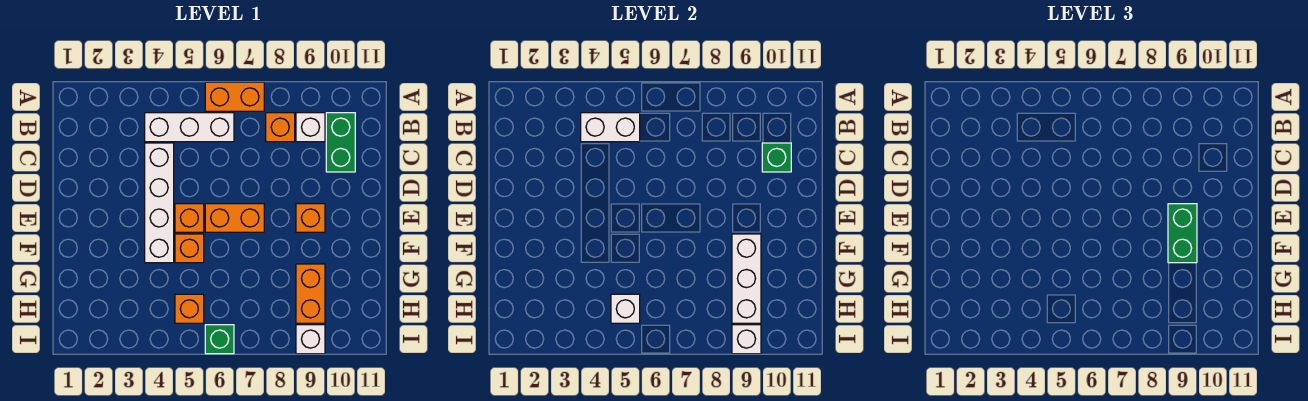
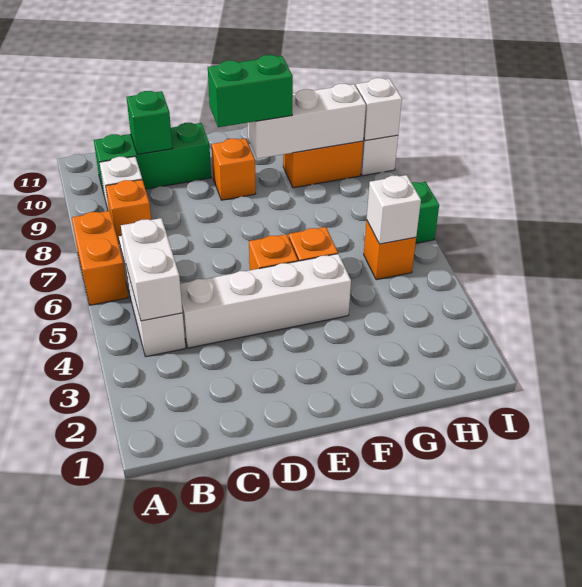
green brick B10:C10 level 1 -> green brick B10:D10 level 1
orange brick E6:E7 level 1 -> none

